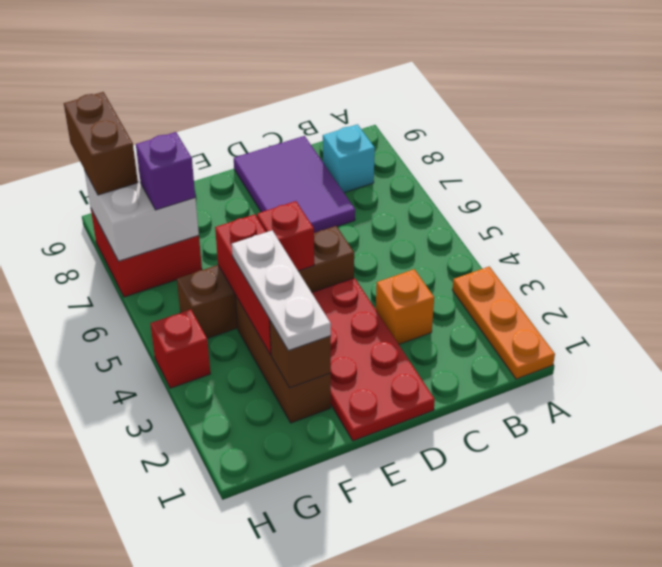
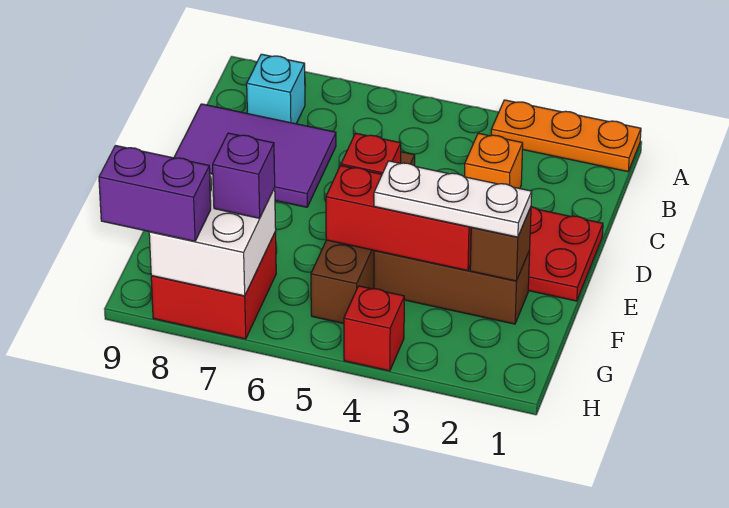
brown brick H8:H9 level 3 -> purple brick H8:H9 level 3

